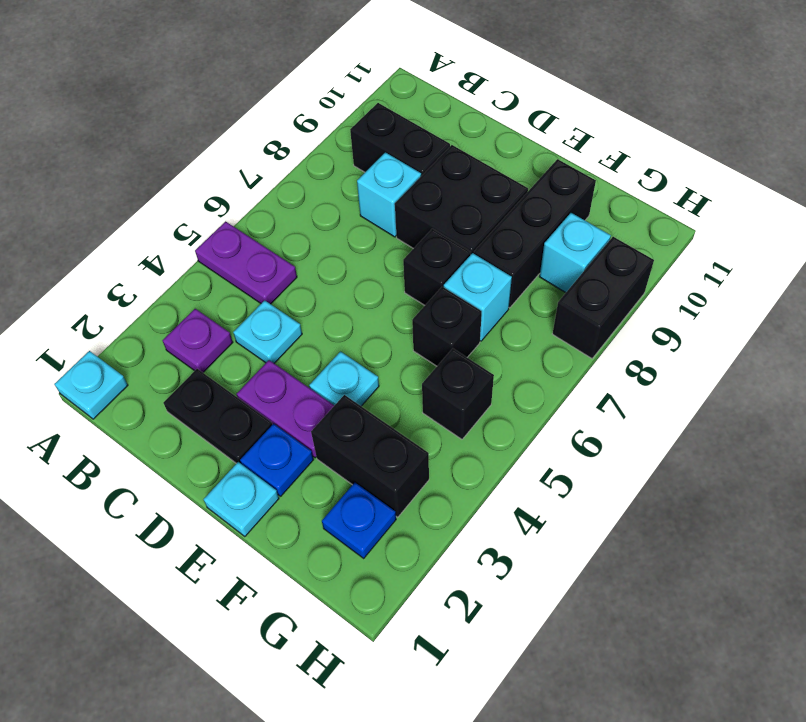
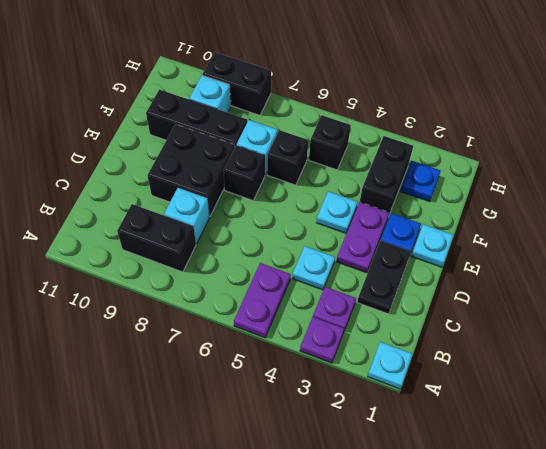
none -> purple plate A3 level 1
black brick B9:C9 level 1 -> black brick B8:B9 level 1

